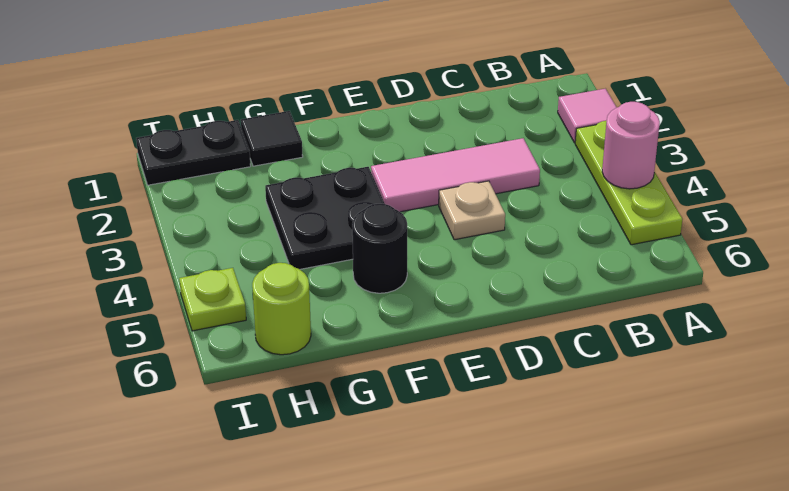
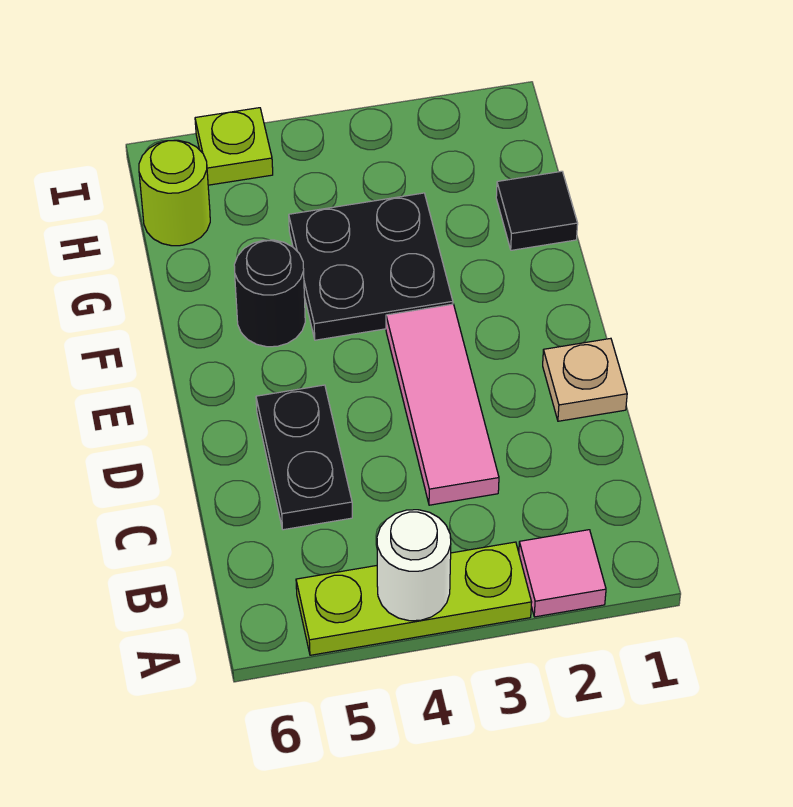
pink round brick A4 level 2 -> white round brick A4 level 2
tan plate D4 level 1 -> tan plate D1 level 1
black plate H1:I1 level 1 -> black plate C5:D5 level 1

